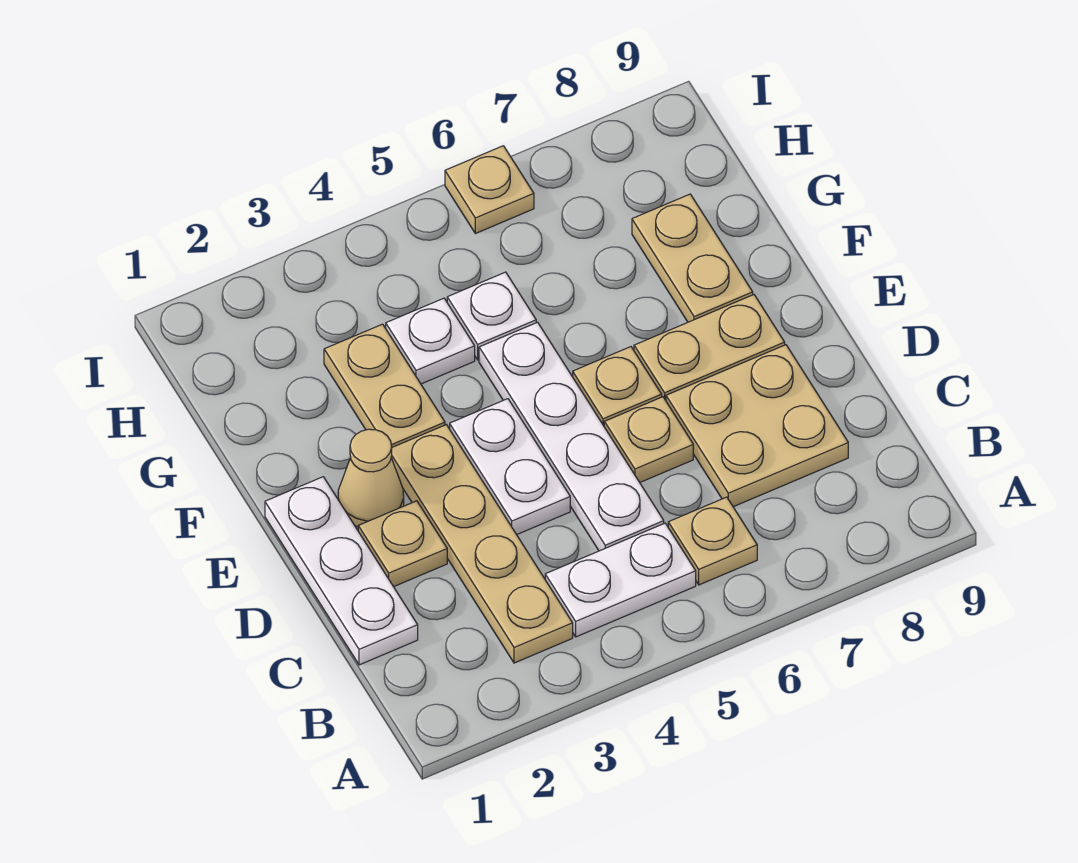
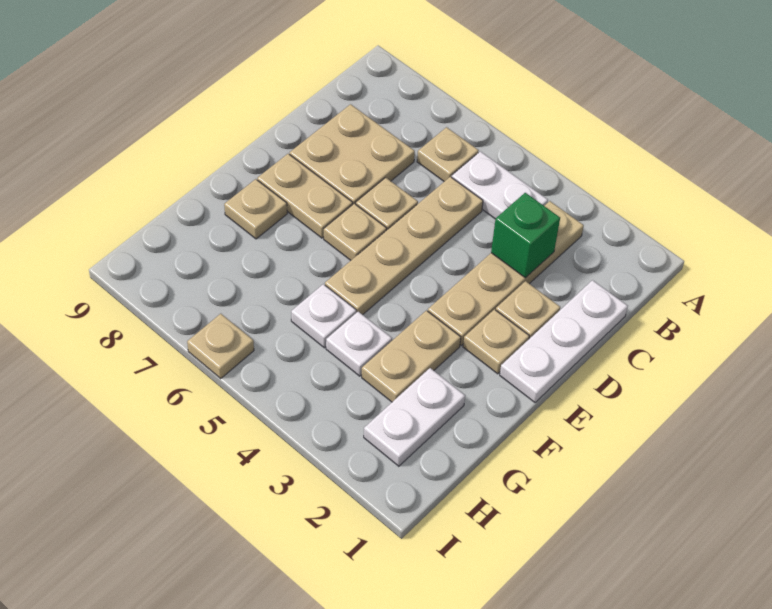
none -> green brick C3 level 2
white plate C5:F5 level 1 -> tan plate C5:F5 level 1
white plate D4:E4 level 1 -> white plate G2:H2 level 1
tan cone E2 level 1 -> tan plate E2 level 1
tan plate F8:G8 level 1 -> tan plate F8 level 1

